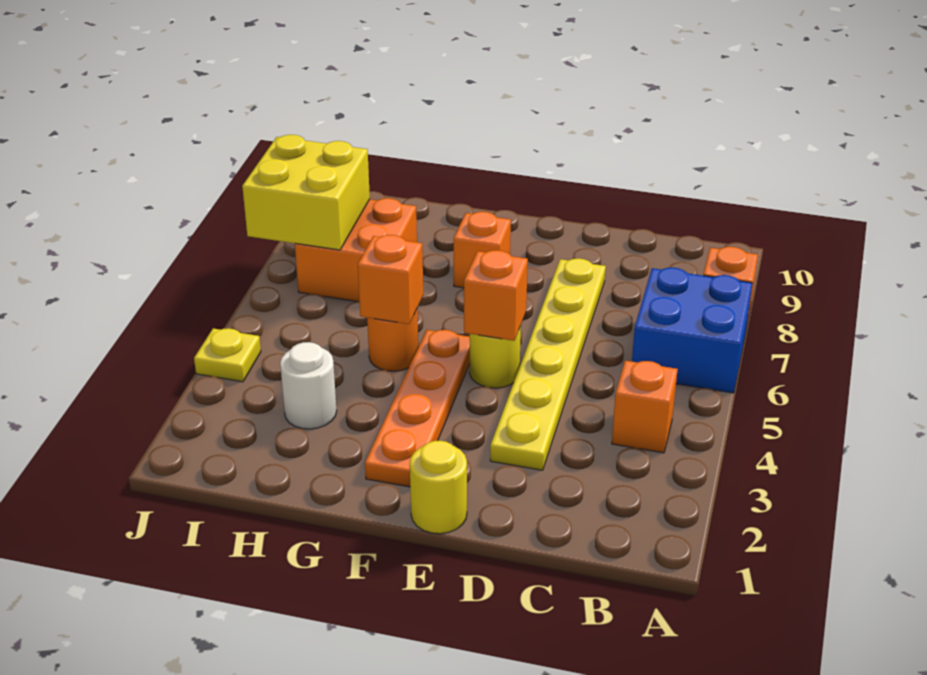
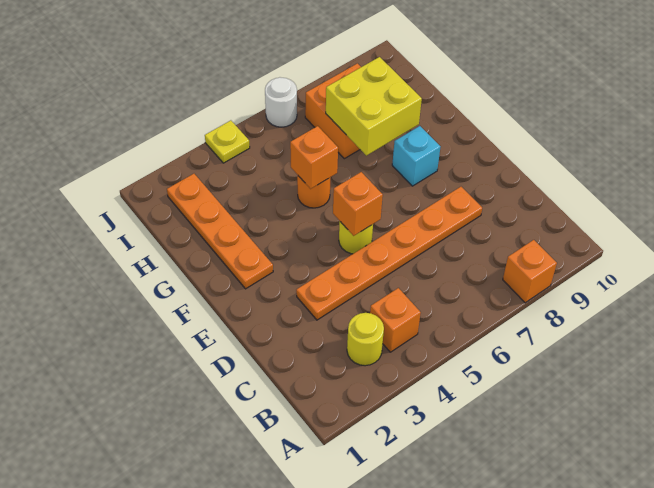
blue brick A6:B7 level 1 -> none
yellow plate D3:D8 level 1 -> orange plate D3:D8 level 1
yellow round brick E1 level 1 -> yellow round brick B3 level 1
orange plate F2:F5 level 1 -> orange plate F2:I2 level 1
orange brick F8 level 1 -> cyan brick F8 level 1
white round brick H3 level 1 -> white round brick J6 level 1
yellow brick I7:J8 level 2 -> yellow brick G7:H8 level 2

